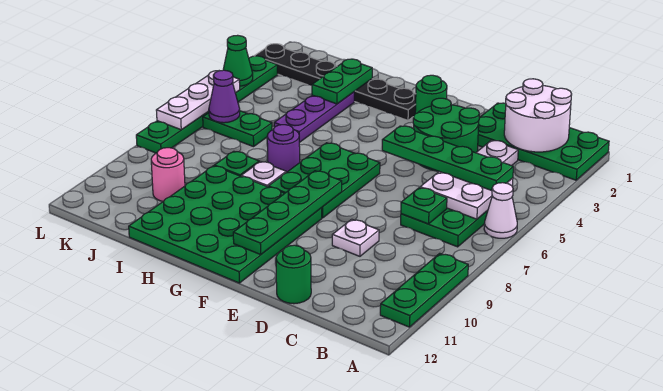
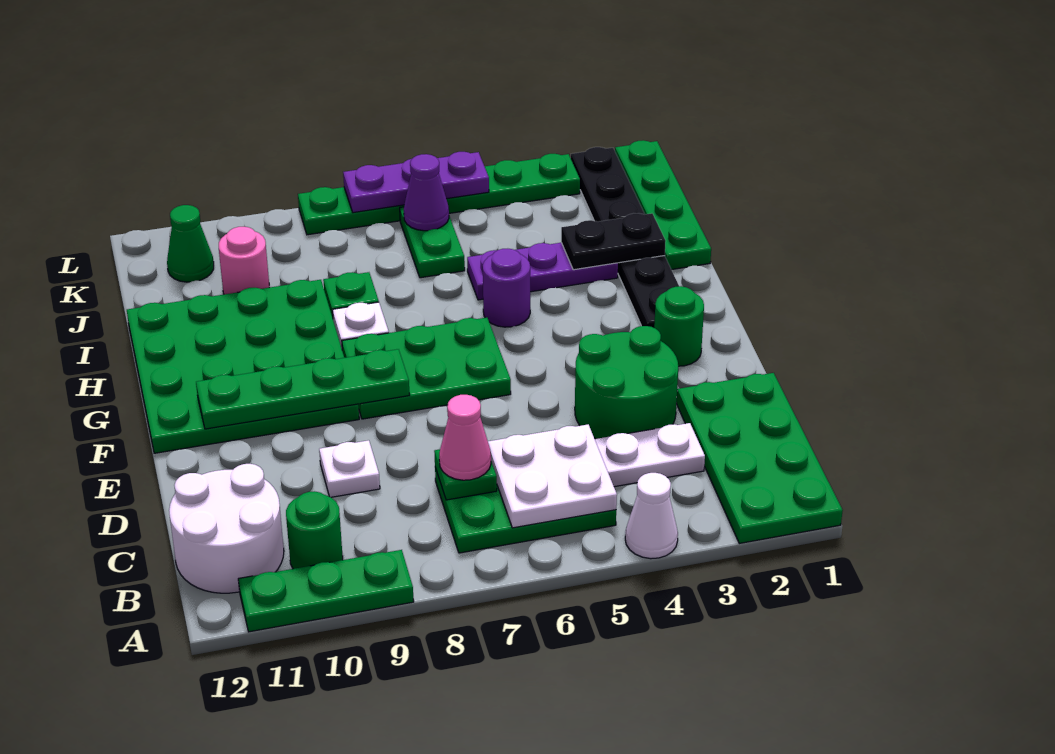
white cone A6 level 1 -> white cone A4 level 1
white round brick B1:C2 level 2 -> white round brick B11:C12 level 1
green plate B5:E5 level 3 -> green plate I1:L1 level 1
none -> pink cone C7 level 3
green round brick D12 level 1 -> green round brick B10 level 1
purple round brick H7 level 1 -> purple round brick H5 level 1
green plate I2:I3 level 2 -> black plate I2:I3 level 2
green cone L4 level 2 -> green cone K11 level 1
white plate L5:L7 level 2 -> purple plate L5:L7 level 2

